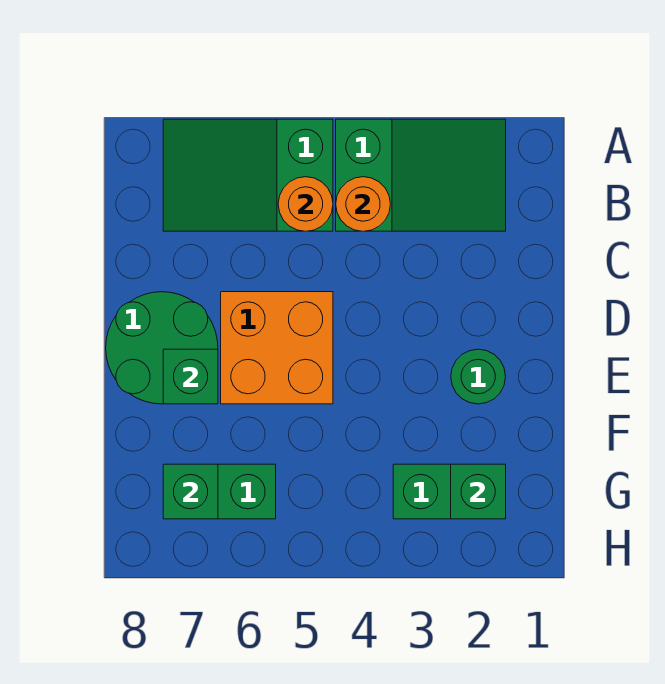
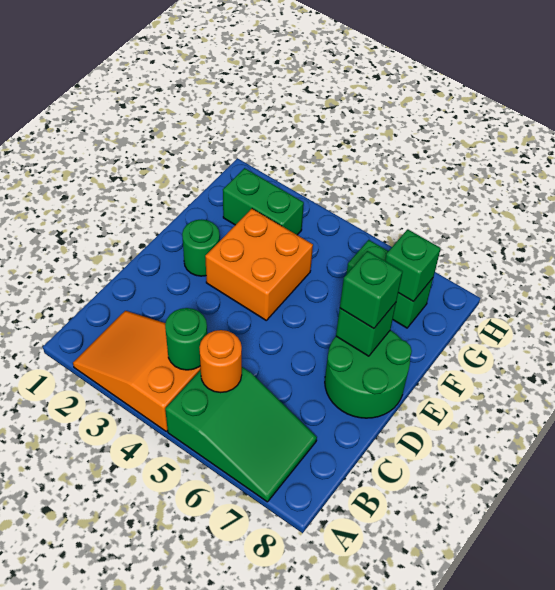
green slope A2:B4 level 1 top 4 -> orange slope A2:B4 level 1 top 4
orange round brick B4 level 2 -> green round brick B4 level 2
orange brick D5:E6 level 1 -> orange brick E3:F4 level 1
green brick G2 level 2 -> green brick E7 level 3

